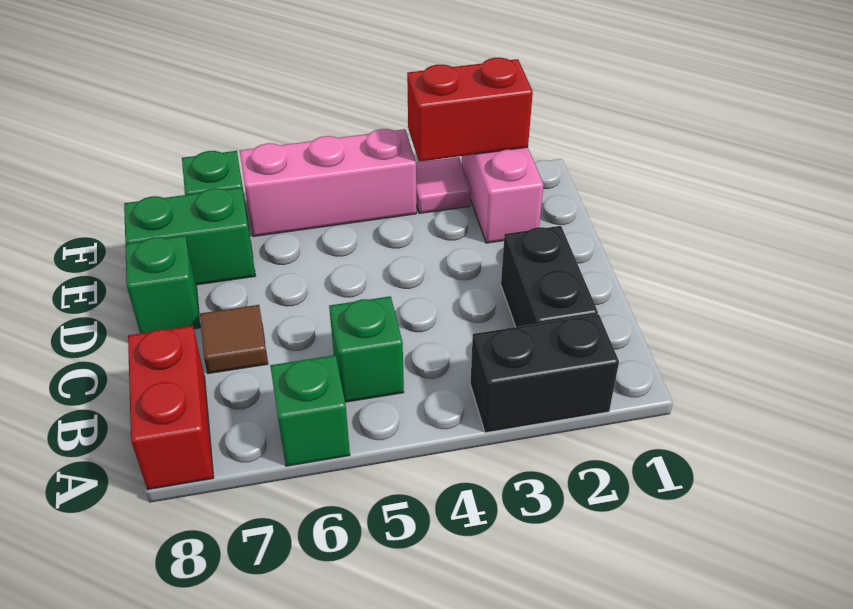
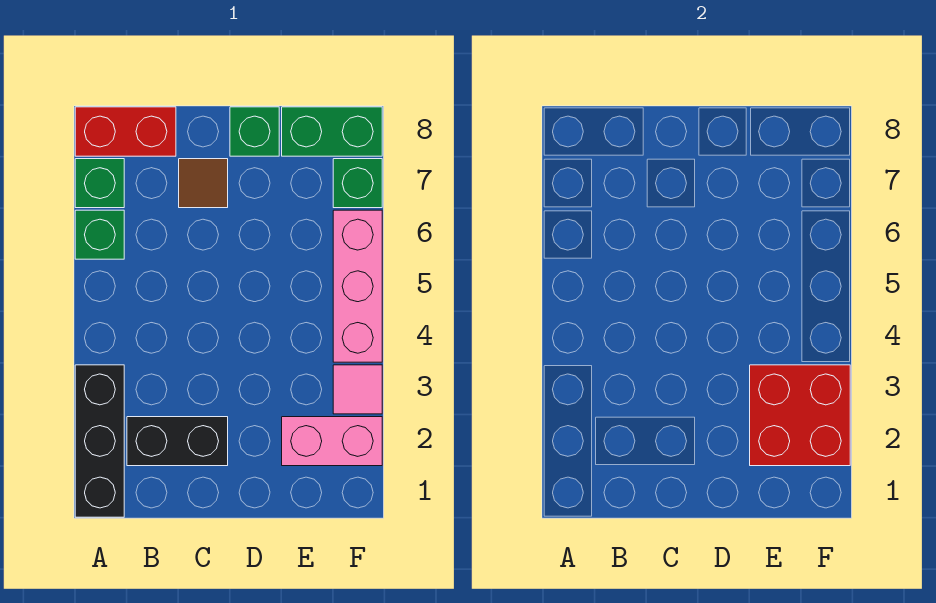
black brick A2:A3 level 1 -> black brick A1:A3 level 1
green brick B5 level 1 -> green brick A7 level 1
green brick E7:E8 level 1 -> green brick E8:F8 level 1
red brick F2:F3 level 2 -> red brick E2:F3 level 2

